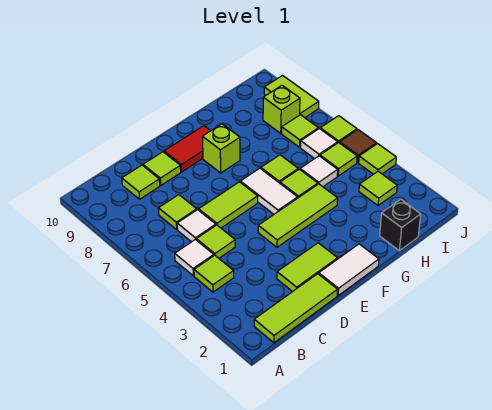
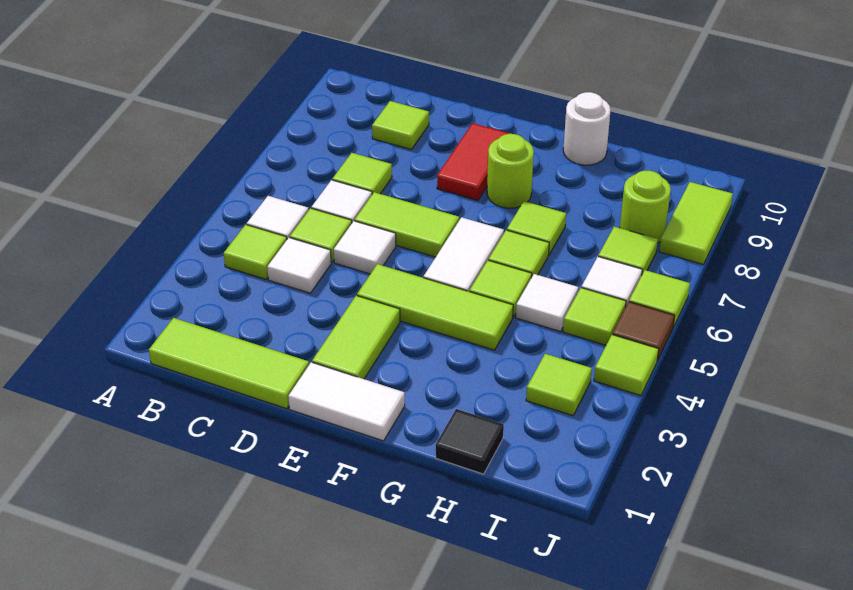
none -> white tile C4 level 1
lime tile D2:E2 level 1 -> lime tile E2:E3 level 1
none -> white tile D5 level 1
lime tile D9 level 1 -> lime tile G7 level 1
red tile E9:F9 level 1 -> red tile E8:E9 level 1
lime brick F8 level 1 -> lime round brick F8 level 1
none -> white round brick G10 level 1
black brick H1 level 1 -> black tile H1 level 1
lime brick I8 level 1 -> lime round brick I8 level 1

